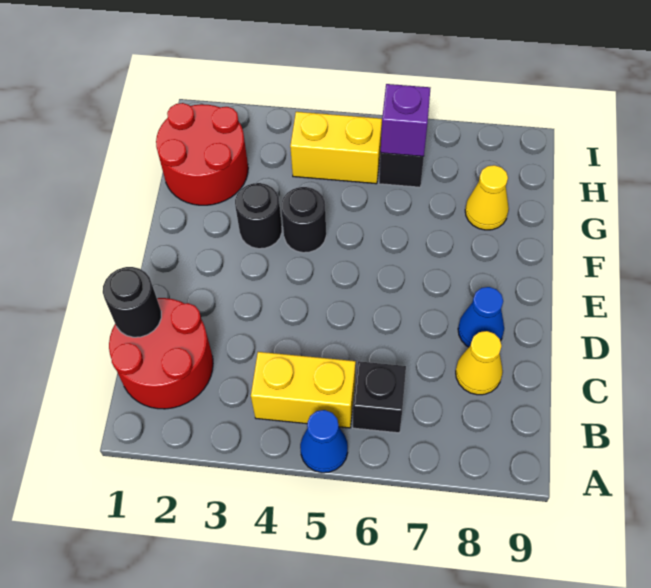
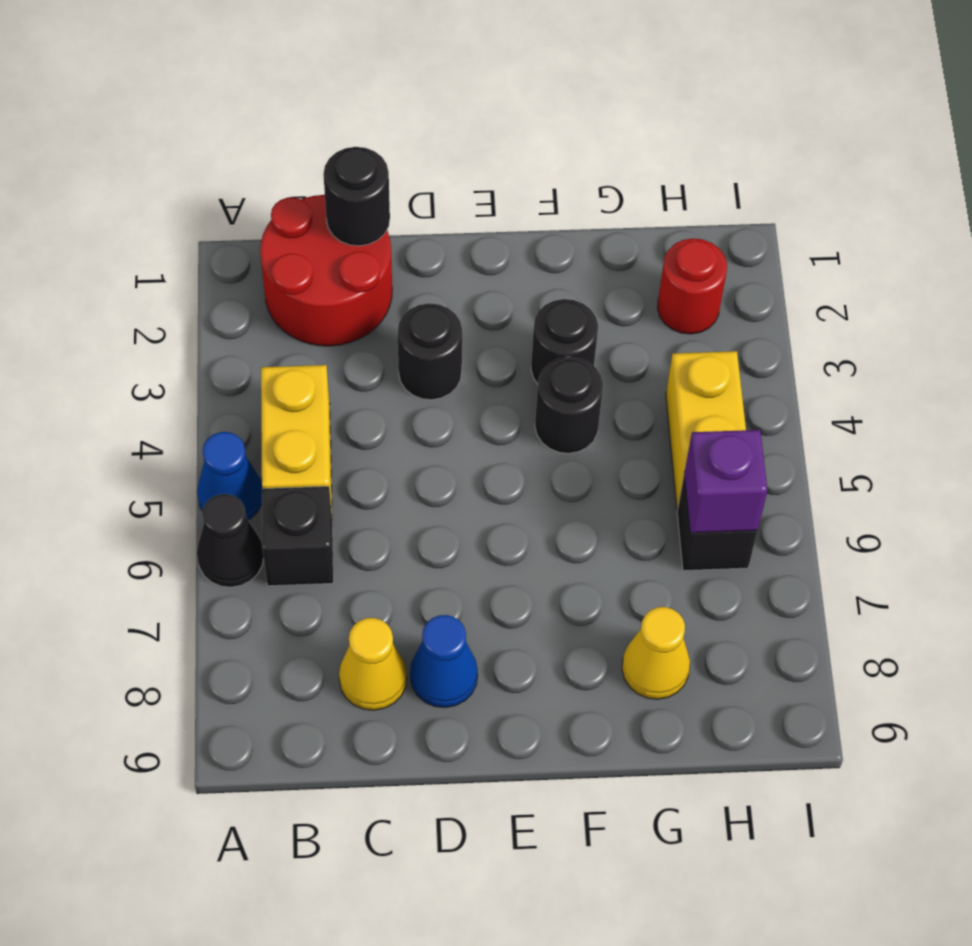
none -> black cone A6 level 1
none -> black round brick D3 level 1
red round brick G1:H2 level 1 -> red round brick H2 level 1

